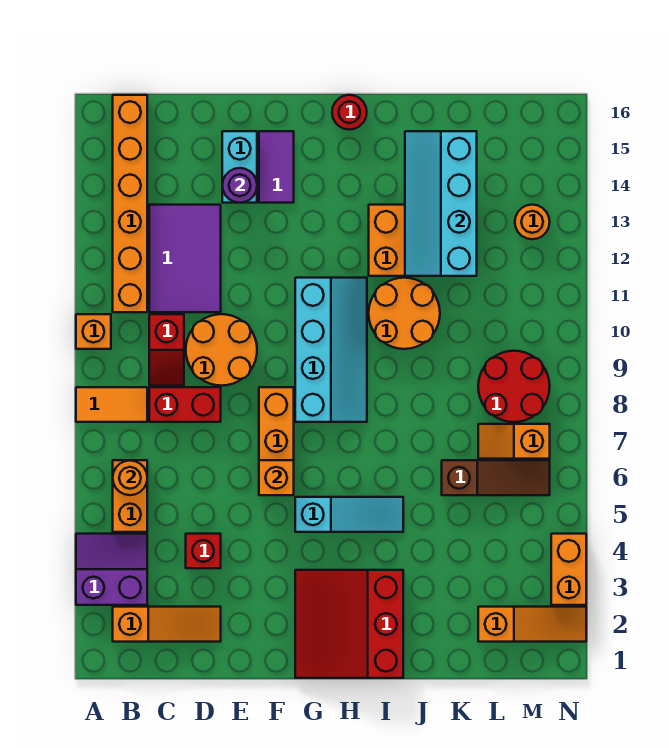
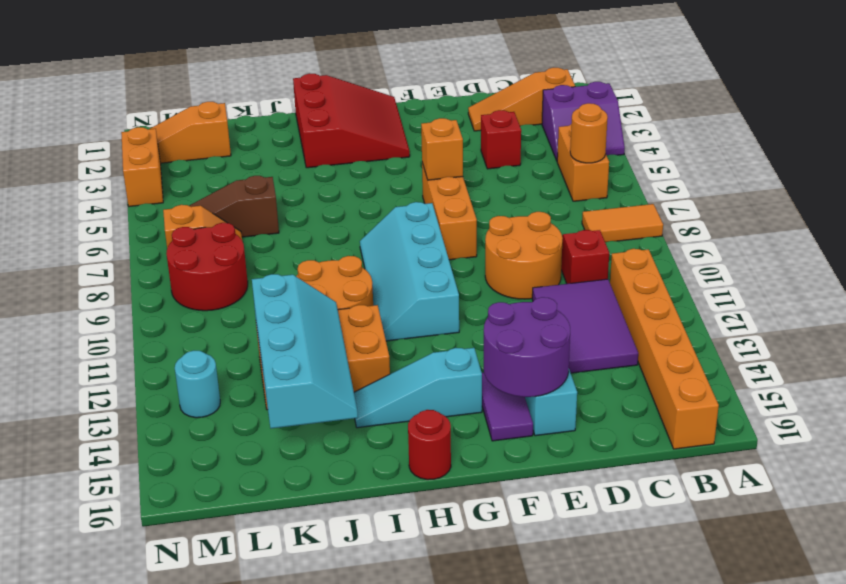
orange brick A10 level 1 -> none
red brick C8:D8 level 1 -> none
purple round brick E14 level 2 -> purple round brick E14:F15 level 2
cyan slope G5:I5 level 1 top G -> cyan slope G14:I14 level 1 top G
orange round brick M13 level 1 -> cyan round brick M13 level 1

